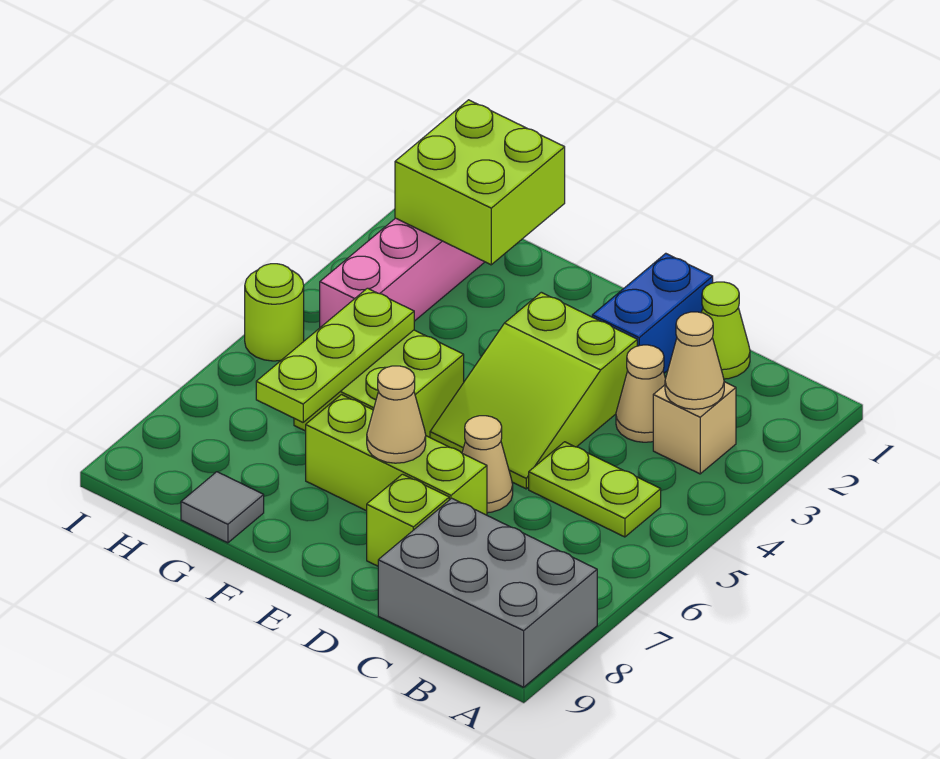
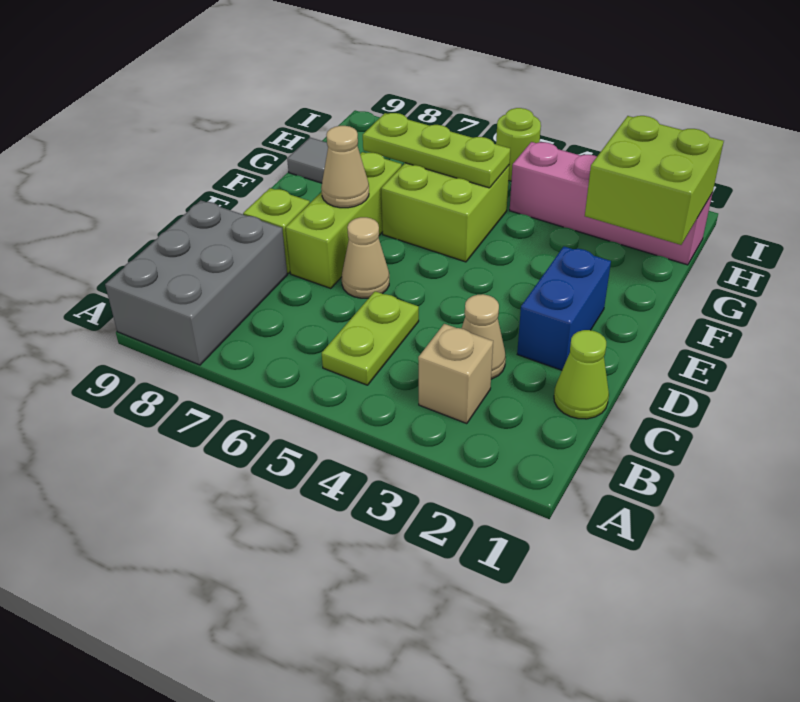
tan cone B3 level 2 -> none
blue brick D1:D2 level 1 -> blue brick D2:E2 level 1
lime slope D3:E5 level 1 top 3 -> none

